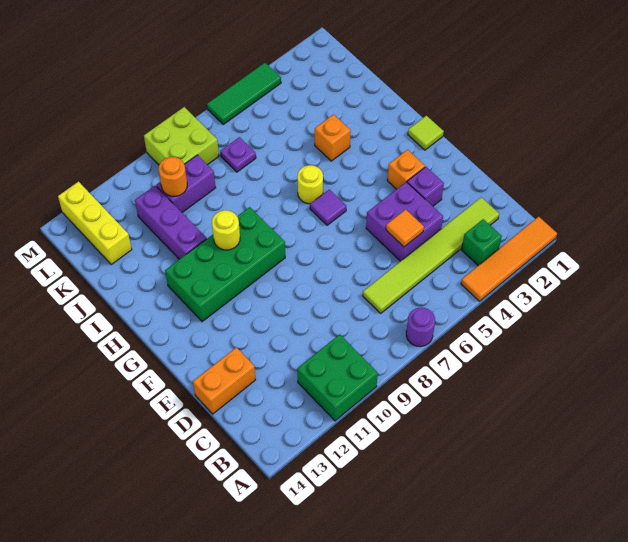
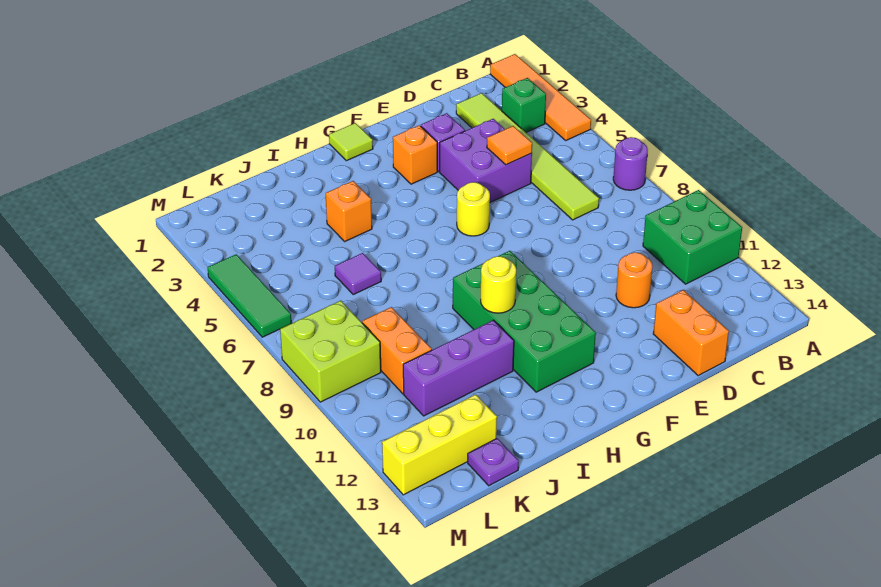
purple tile G6 level 1 -> purple tile J6 level 1
yellow round brick H6 level 1 -> yellow round brick F6 level 1
purple plate K7 level 1 -> purple plate K14 level 1
purple brick K9:K10 level 1 -> orange brick K9:K10 level 1
orange round brick K10 level 2 -> orange round brick D11 level 1

